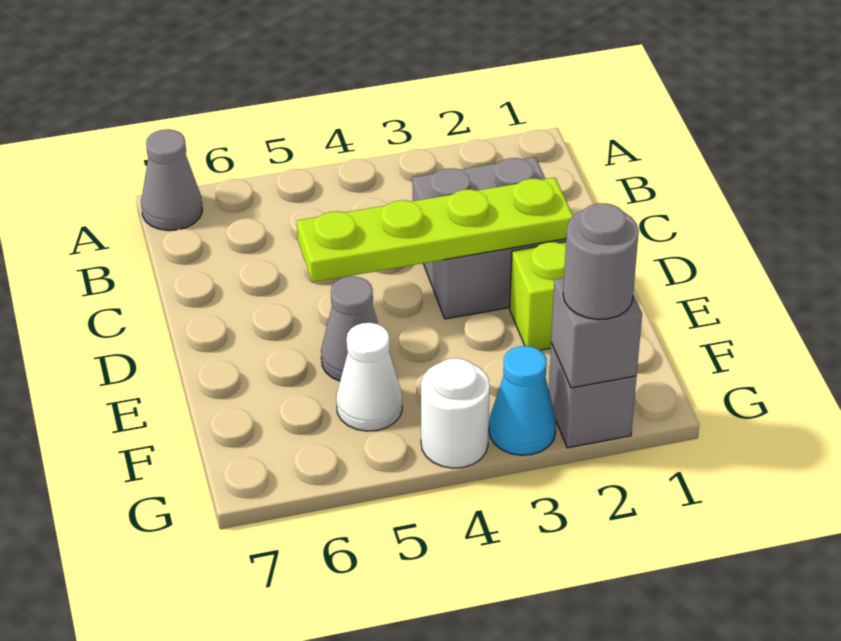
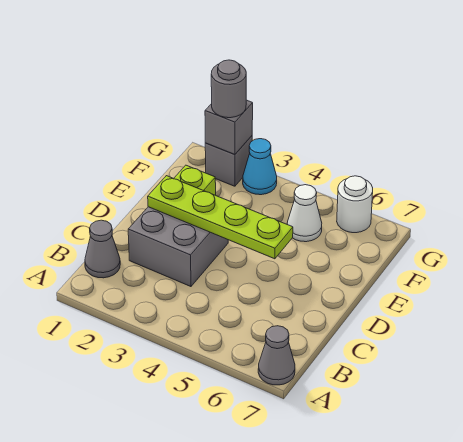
grey cone E5 level 1 -> grey cone B1 level 1
white round brick G4 level 1 -> white round brick G6 level 1

